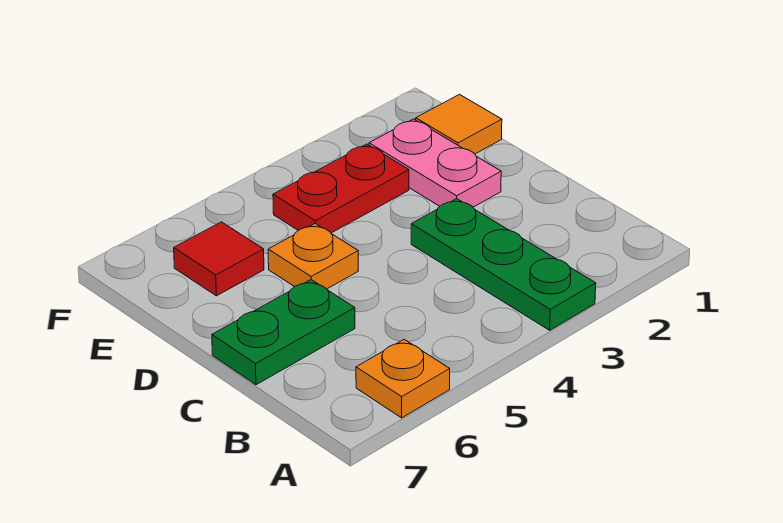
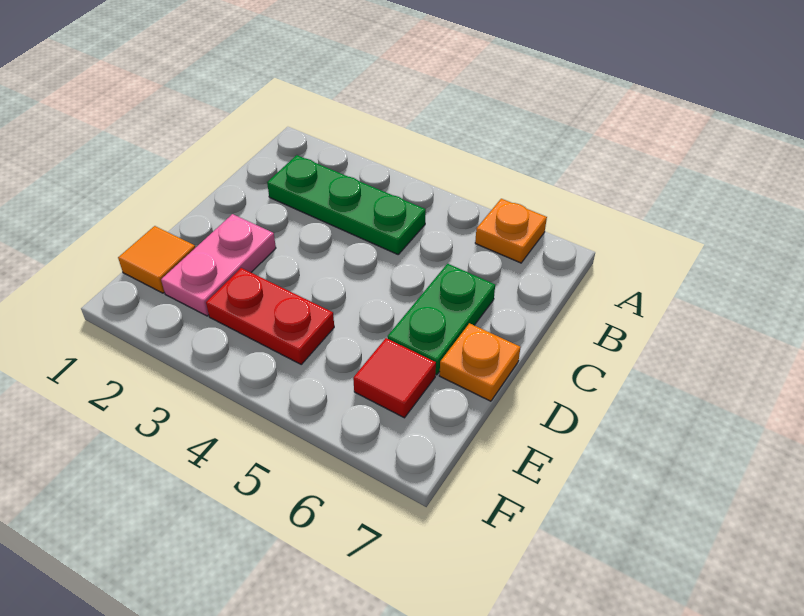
green plate A3:C3 level 1 -> green plate B2:B4 level 1
green plate C6:C7 level 1 -> green plate C6:D6 level 1
orange plate D5 level 1 -> orange plate D7 level 1

